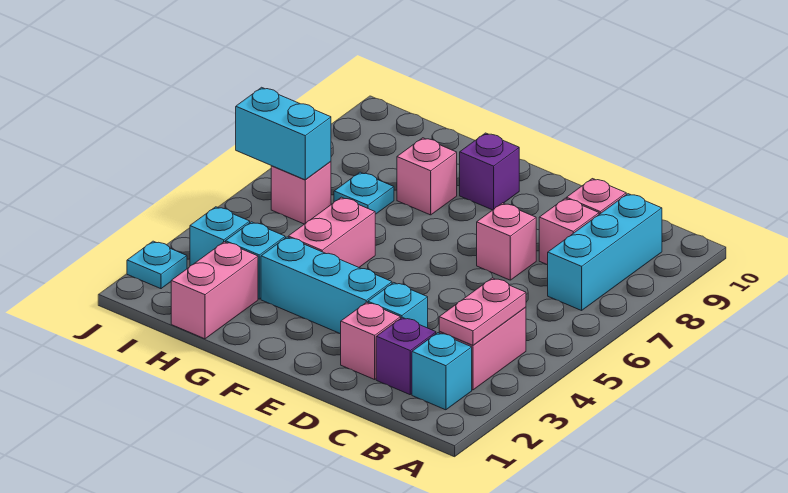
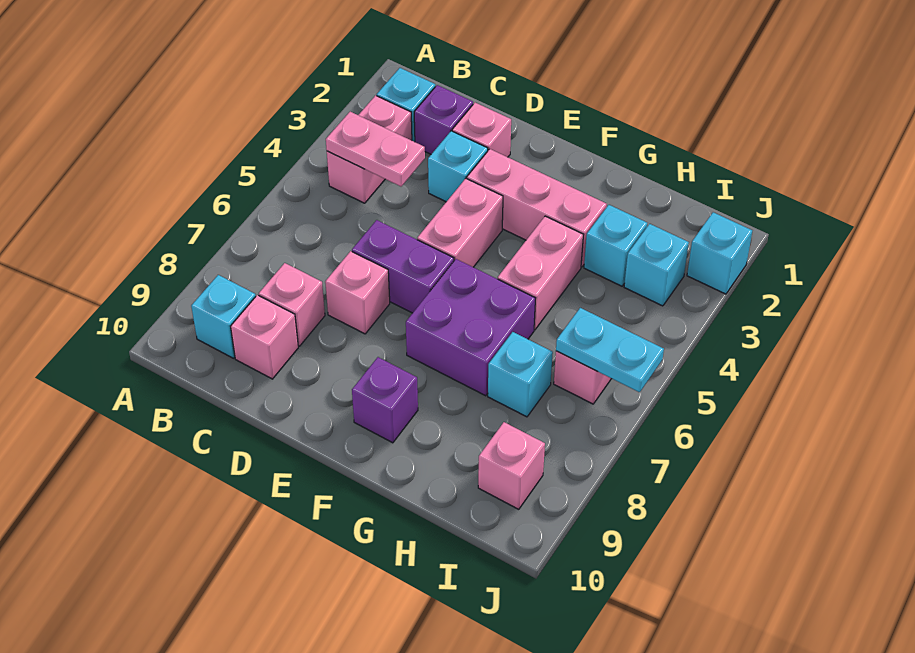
pink plate B3:B4 level 2 -> pink plate B4:C4 level 2
cyan brick B7:B9 level 1 -> cyan brick B9 level 1
none -> purple brick D6:E6 level 1
cyan brick E3:G3 level 1 -> pink brick E3:G3 level 1
none -> purple brick F6:G7 level 1
pink brick G8 level 1 -> pink brick I9 level 1
pink brick H1:H2 level 1 -> pink brick E4:E5 level 1
cyan plate H7 level 1 -> cyan brick H7 level 1
cyan brick I6:J6 level 2 -> cyan plate I6:J6 level 2
cyan plate J2 level 1 -> cyan brick J2 level 1

